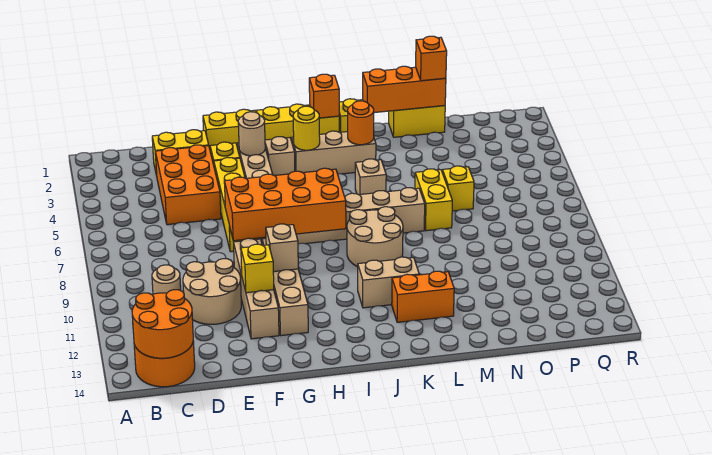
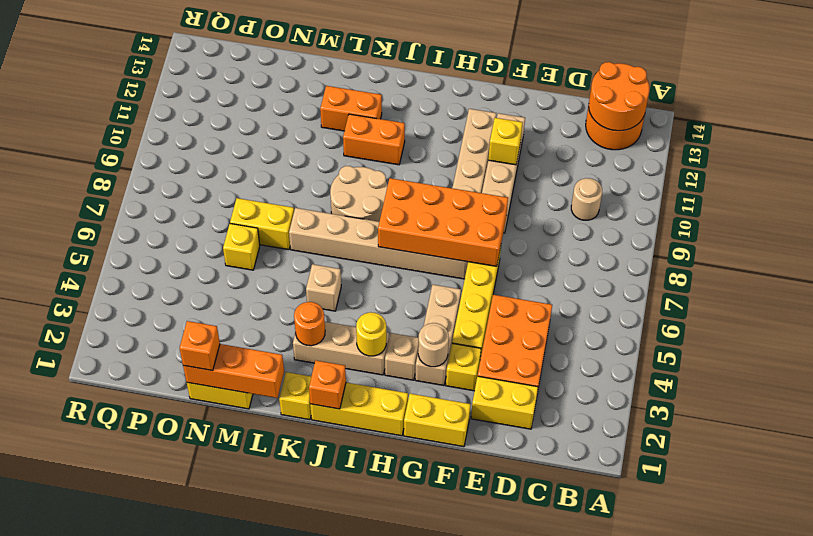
tan round brick D10:E11 level 1 -> none
tan brick G10 level 2 -> none
tan brick J11:K11 level 1 -> orange brick J11:K11 level 1
yellow brick M6:M7 level 1 -> yellow brick M7:N7 level 1

